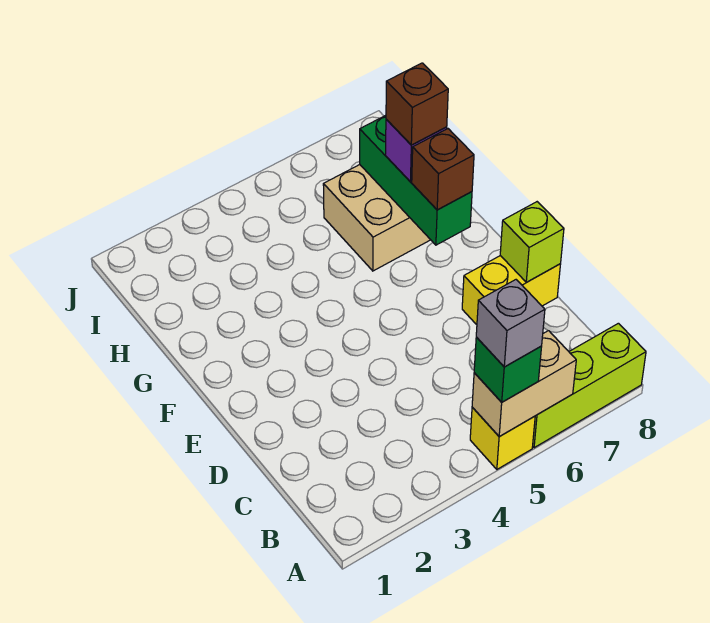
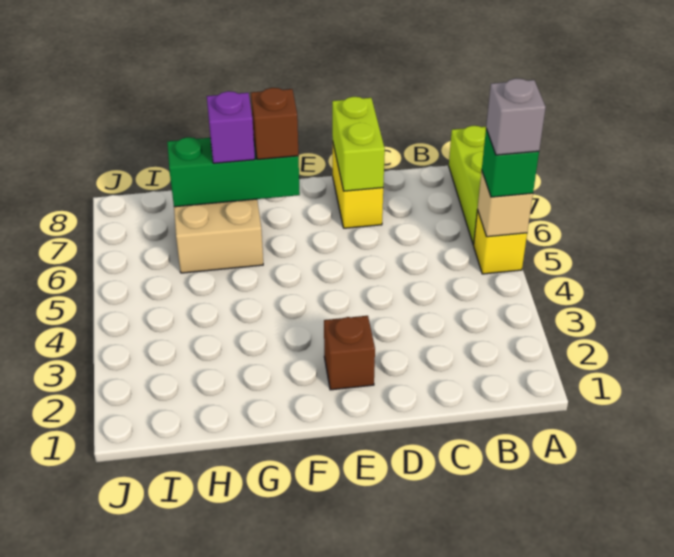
tan brick A5:A6 level 2 -> tan brick A5 level 2
lime brick D8 level 2 -> lime brick D7:D8 level 2
brown brick G7 level 4 -> brown brick E2 level 1

